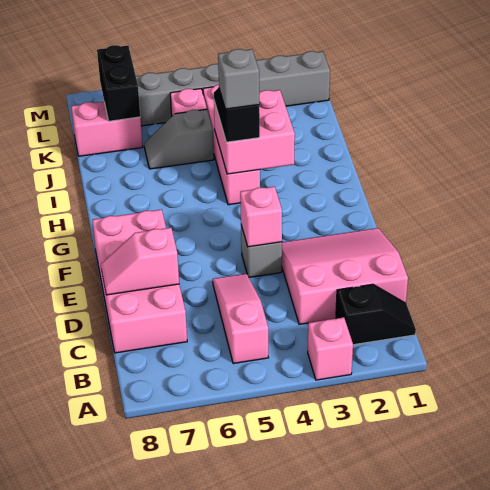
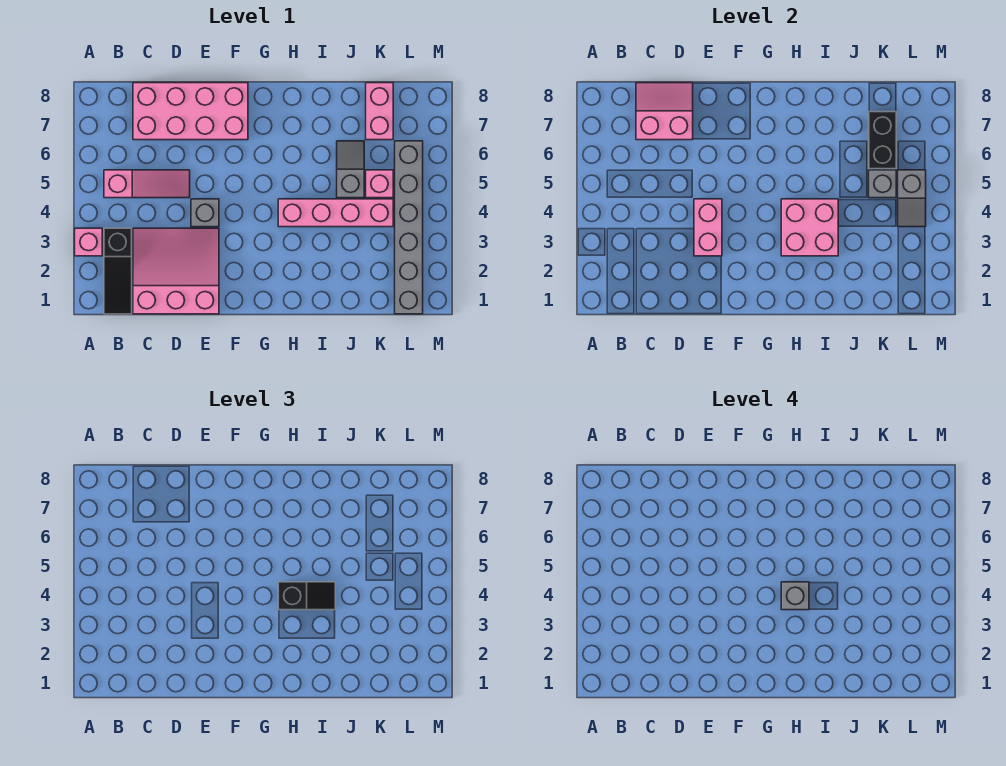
black slope B1:B2 level 1 top 2 -> black slope B1:B3 level 1 top 3
pink slope C1:E3 level 1 top C -> pink slope C1:E3 level 1 top 1
pink slope D7:D8 level 2 top 7 -> pink slope C7:D8 level 2 top 7
pink brick E4 level 2 -> pink brick E3:E4 level 2
none -> grey brick K5 level 2
black brick K7:L7 level 2 -> black brick K6:K7 level 2
none -> grey slope L4:L5 level 2 top 5

